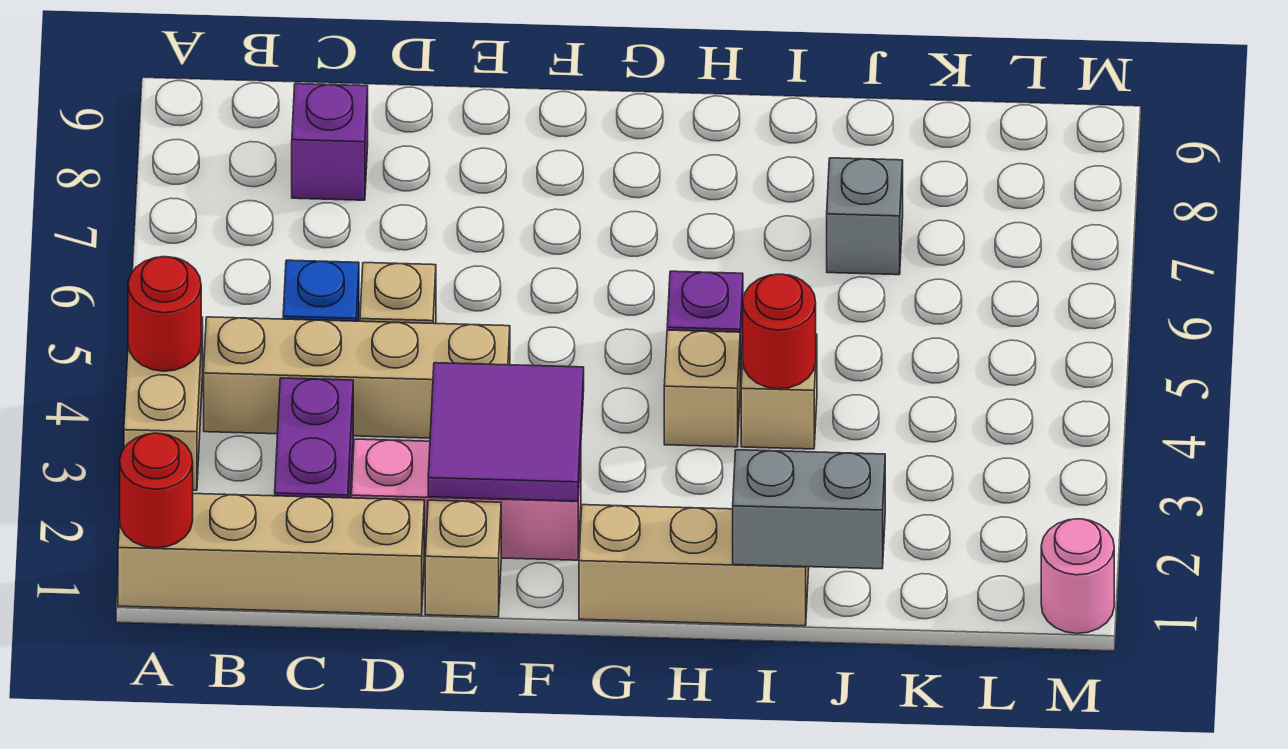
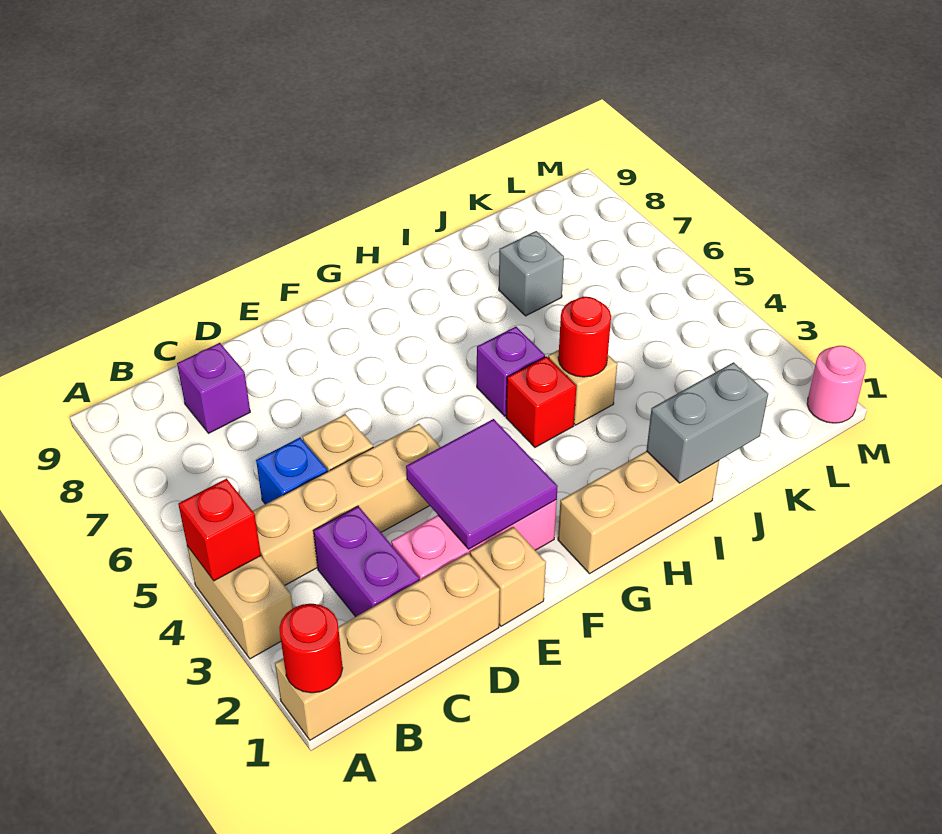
red round brick A4 level 2 -> red brick A4 level 2
tan brick H4 level 1 -> red brick H4 level 1

